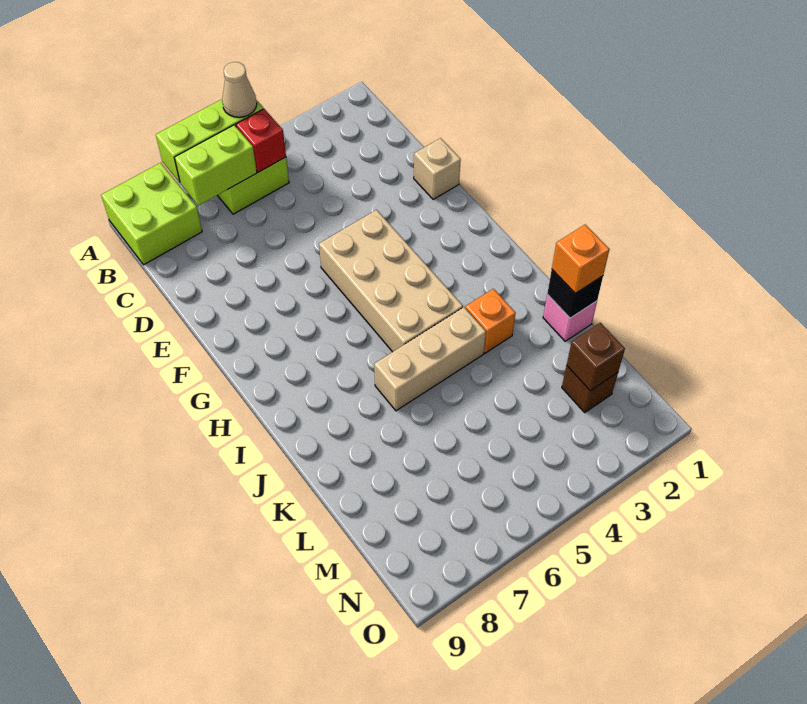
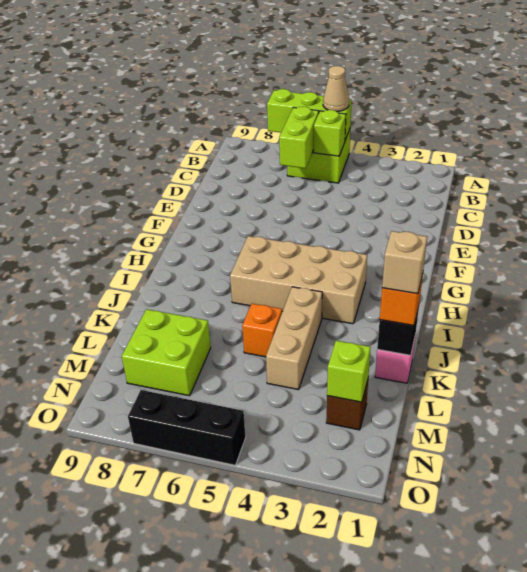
lime brick A8:B9 level 1 -> lime brick L7:M8 level 1
red brick B5 level 2 -> lime brick B5 level 2
lime brick B6:B7 level 2 -> lime brick B6:C6 level 2
tan brick E1 level 1 -> tan brick K1 level 4
tan brick F4:I5 level 1 -> tan brick H3:I6 level 1
orange brick J3 level 1 -> orange brick K5 level 1
tan brick J4:J6 level 1 -> tan brick J4:L4 level 1
brown brick M2 level 2 -> lime brick M2 level 2
none -> black brick O5:O7 level 1

